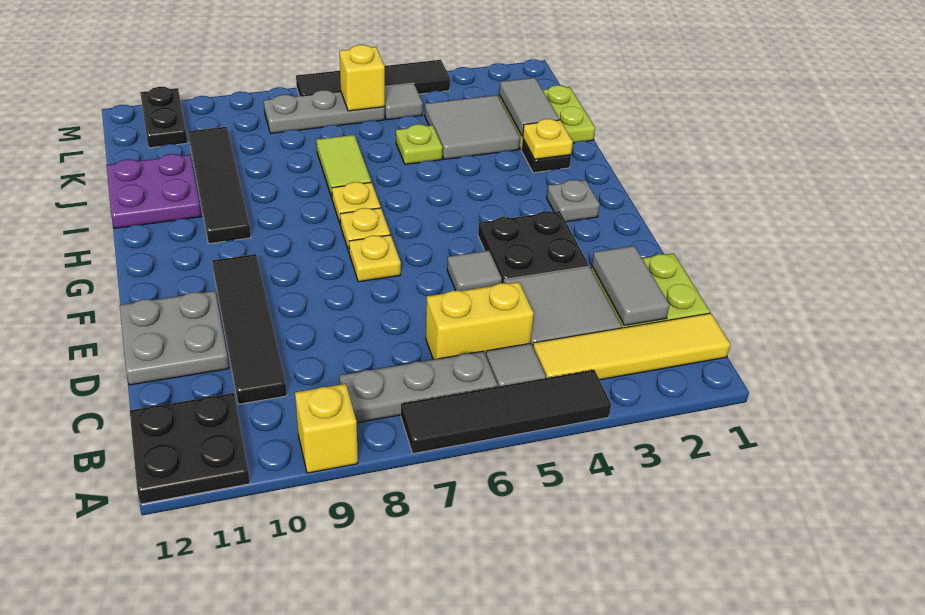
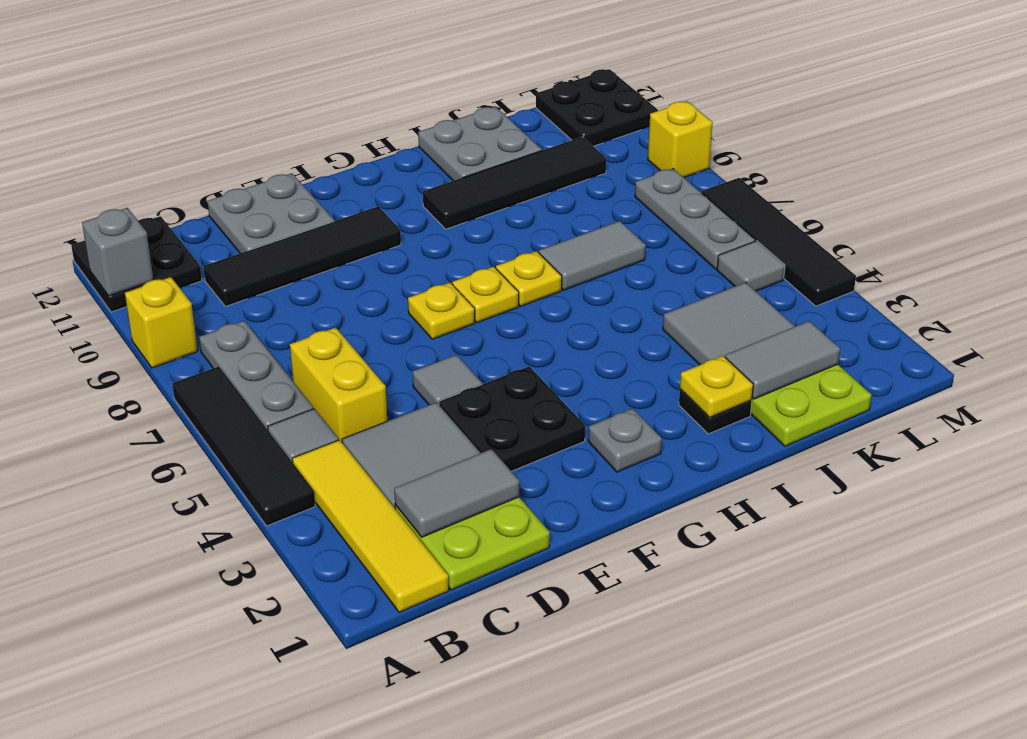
none -> grey brick A11 level 2
lime tile I7:J7 level 1 -> grey tile I7:J7 level 1
purple plate I11:J12 level 1 -> grey plate I11:J12 level 1
lime plate J5 level 1 -> none
yellow brick L6 level 2 -> yellow brick M9 level 1
black plate L11:M11 level 1 -> black plate L11:M12 level 1

